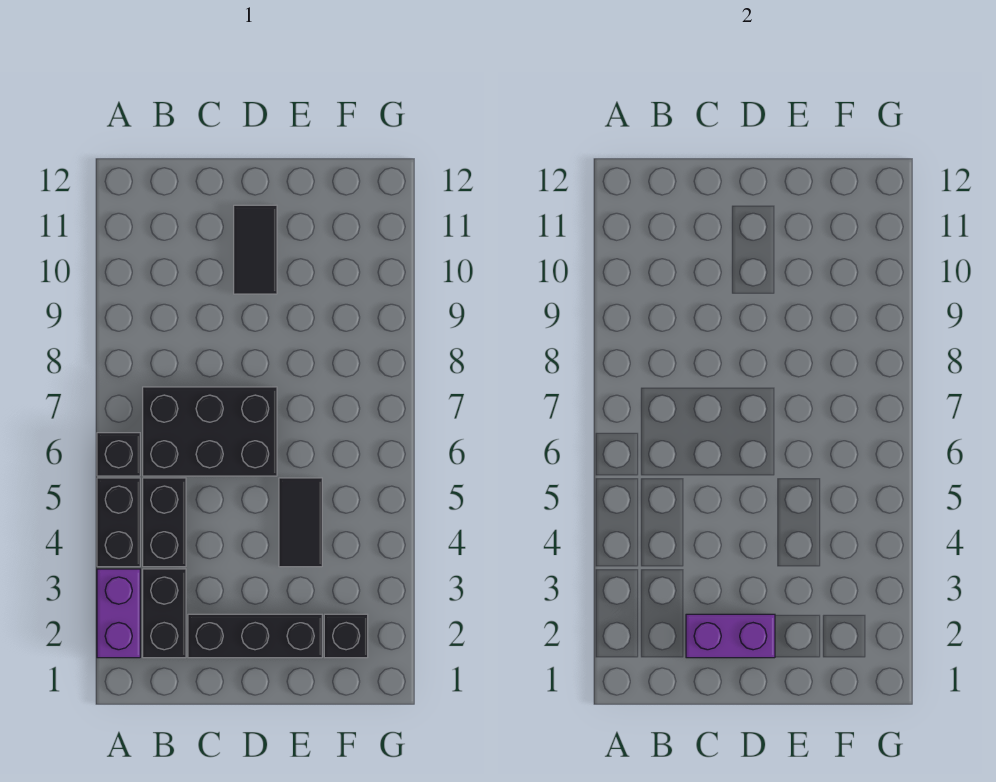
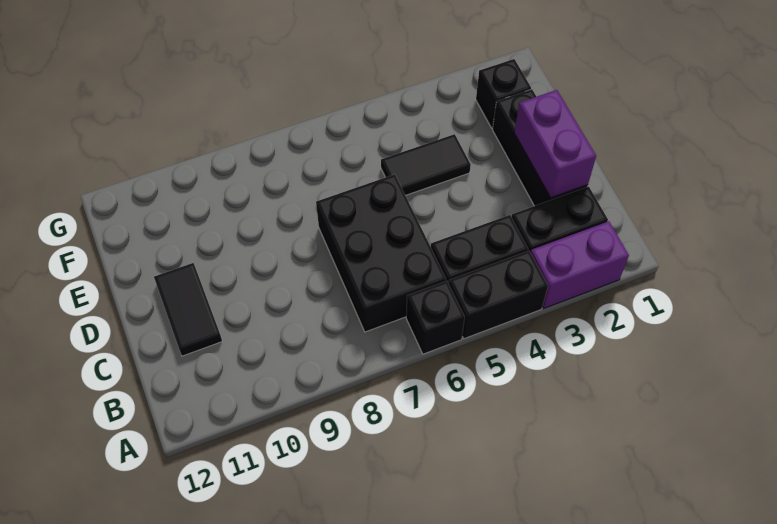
black tile D10:D11 level 1 -> black tile C11:D11 level 1

